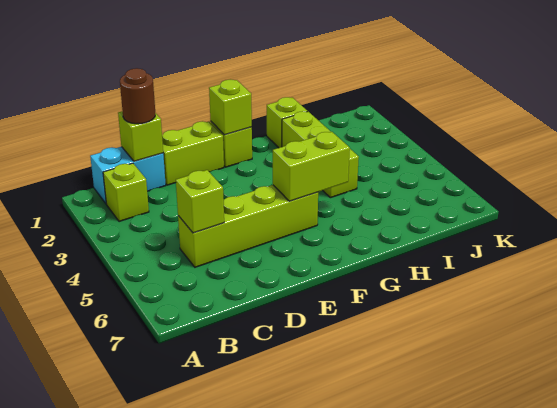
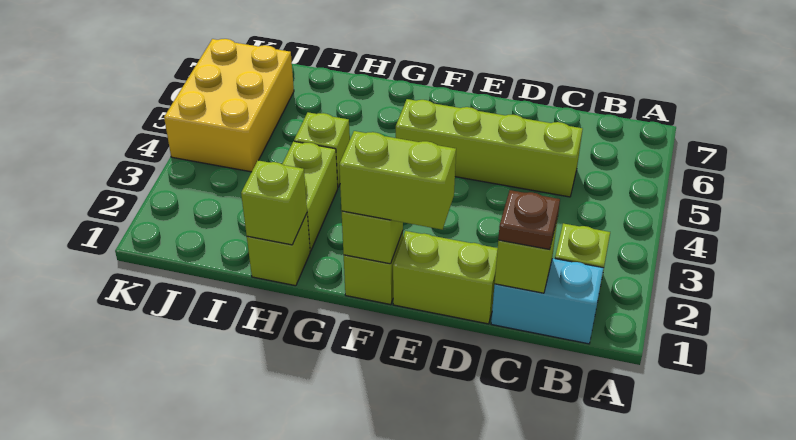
brown round brick C1 level 3 -> brown plate C1 level 3
lime brick C5 level 2 -> lime brick H1 level 2
lime brick F5:G5 level 2 -> lime brick E1:F1 level 3
none -> yellow brick J4:K6 level 1

